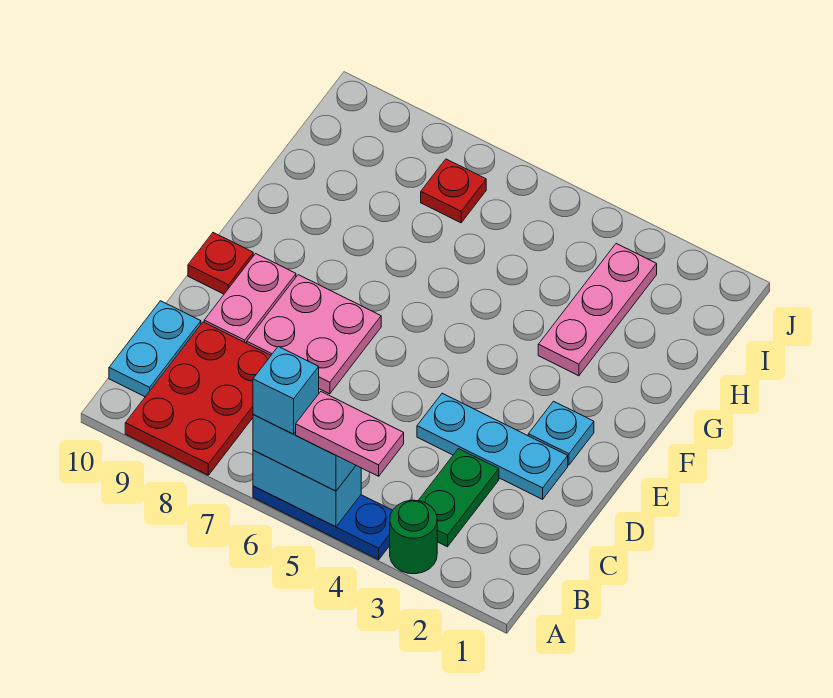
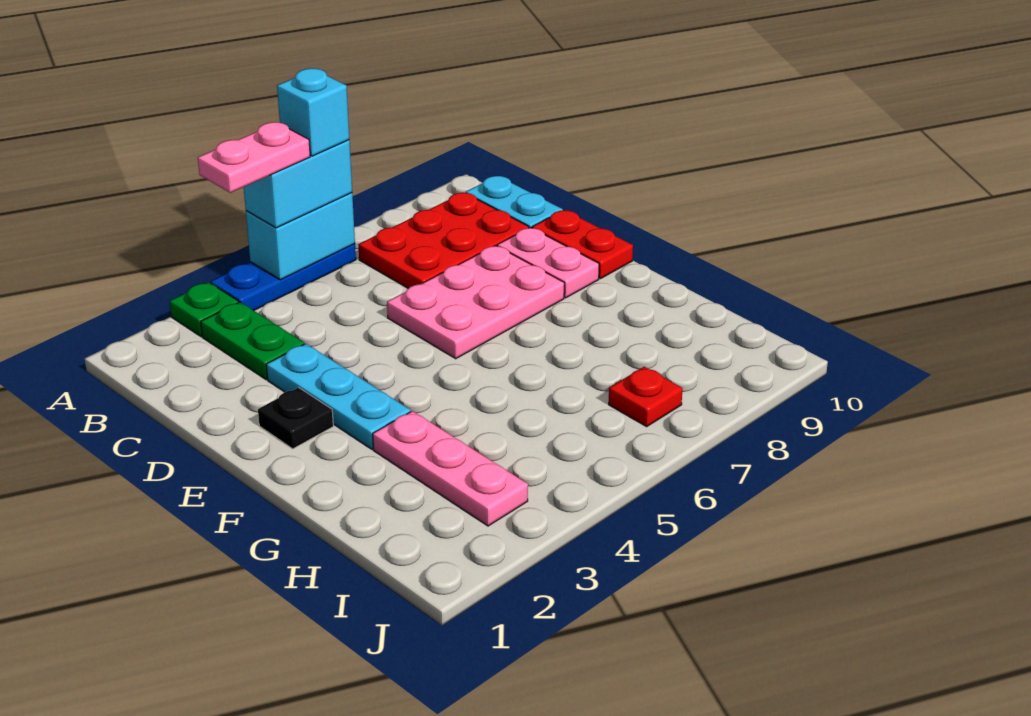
green round brick A3 level 1 -> green plate A3 level 1
red plate A8:C9 level 1 -> red plate B7:C9 level 1
cyan plate D2:D4 level 1 -> cyan plate D3:F3 level 1
pink plate D7:E8 level 1 -> pink plate D6:E8 level 1
cyan plate E2 level 1 -> black plate E2 level 1
red plate E10 level 1 -> red plate D10:E10 level 1

